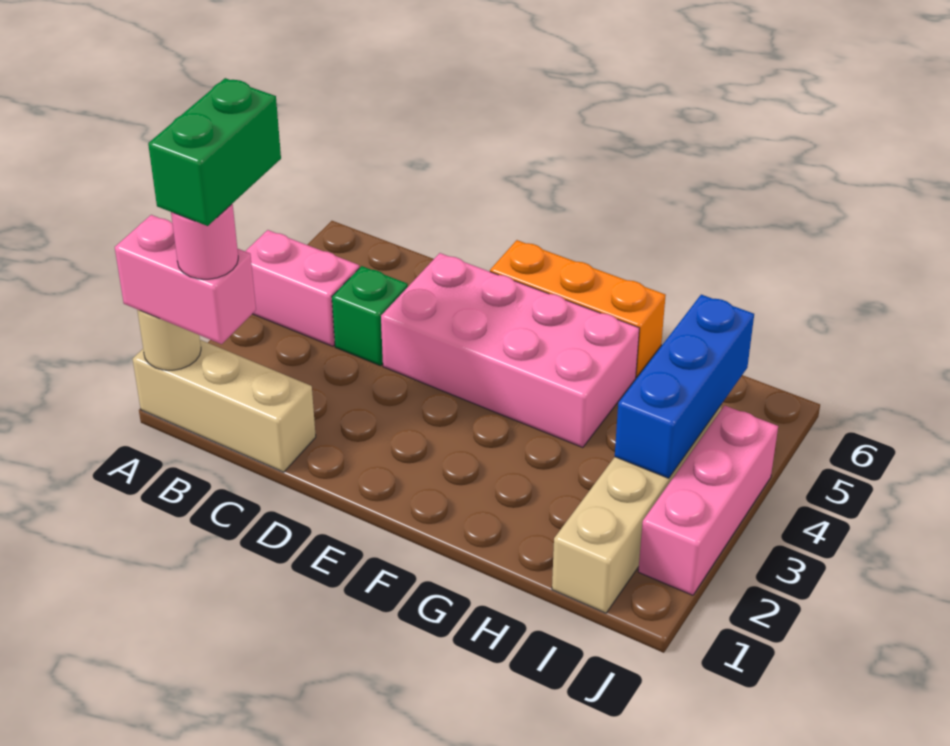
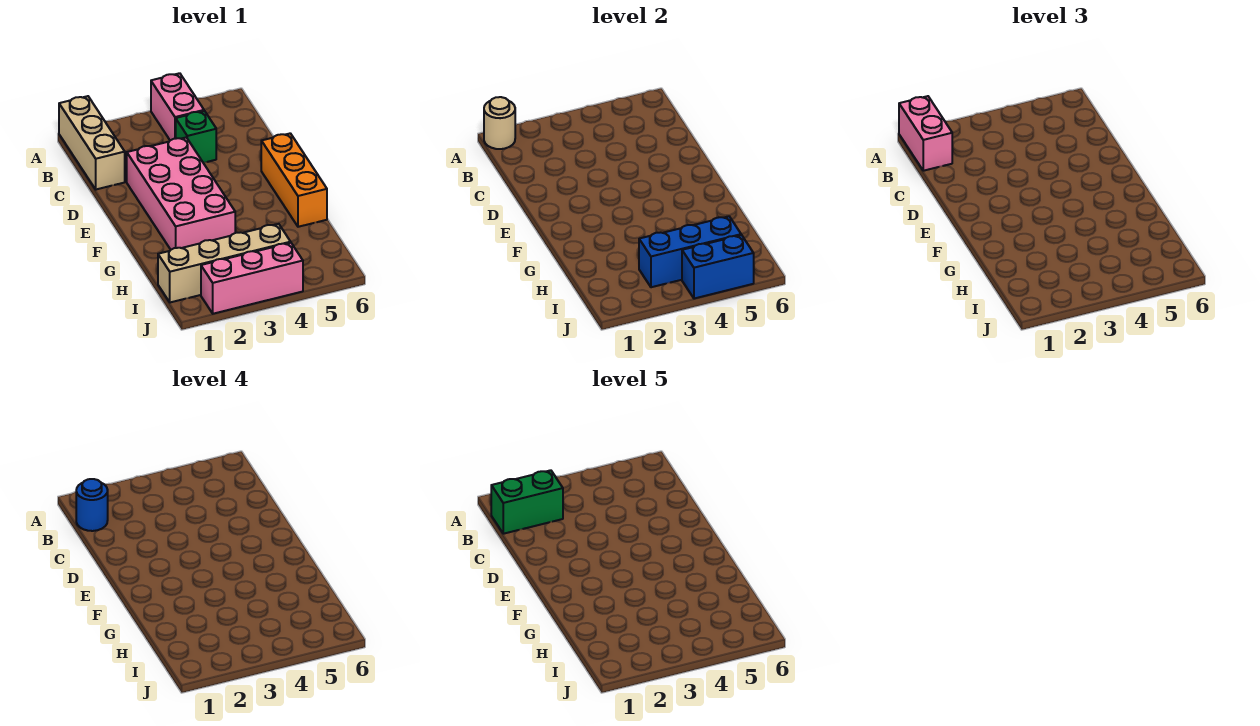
pink round brick B1 level 4 -> blue round brick B1 level 4
pink brick D4:G5 level 1 -> pink brick D2:G3 level 1
none -> blue brick J4:J5 level 2

